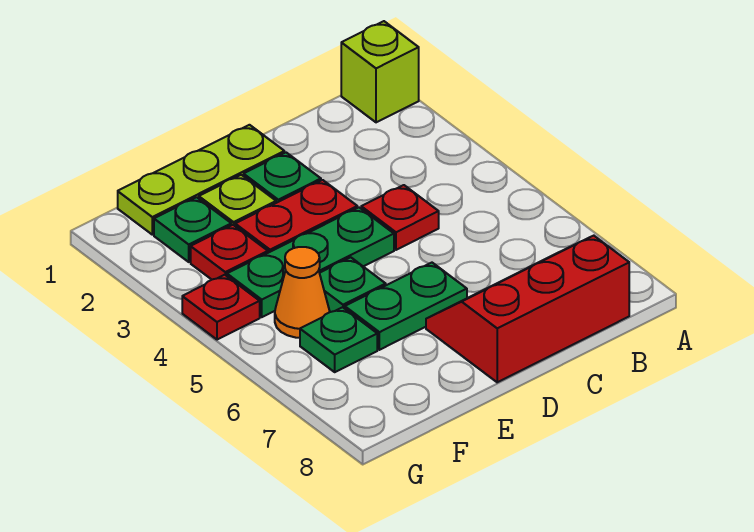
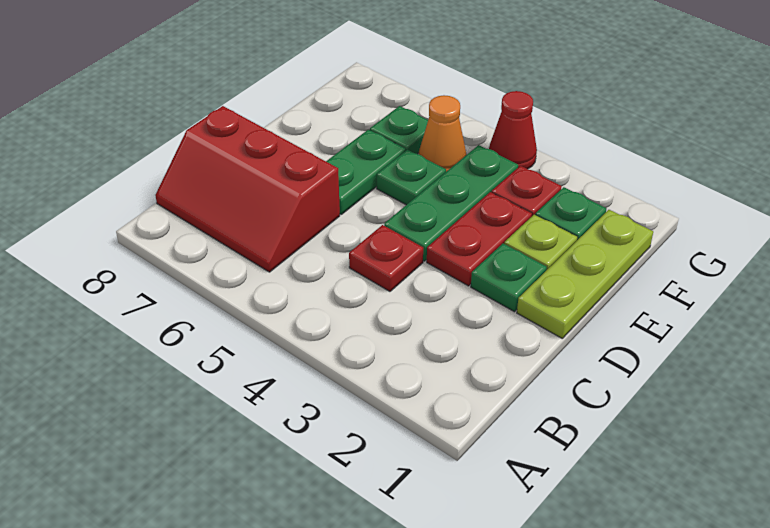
lime brick A1 level 1 -> none
red slope B7:D8 level 1 top 8 -> red slope B6:C8 level 1 top C
red plate G4 level 1 -> red cone G4 level 1

